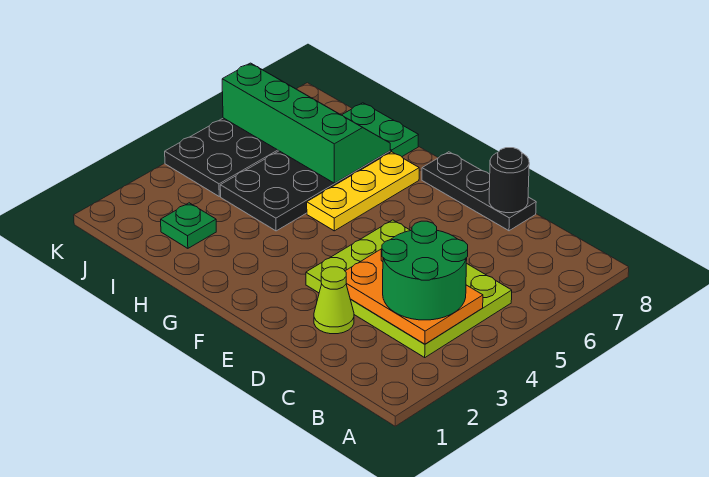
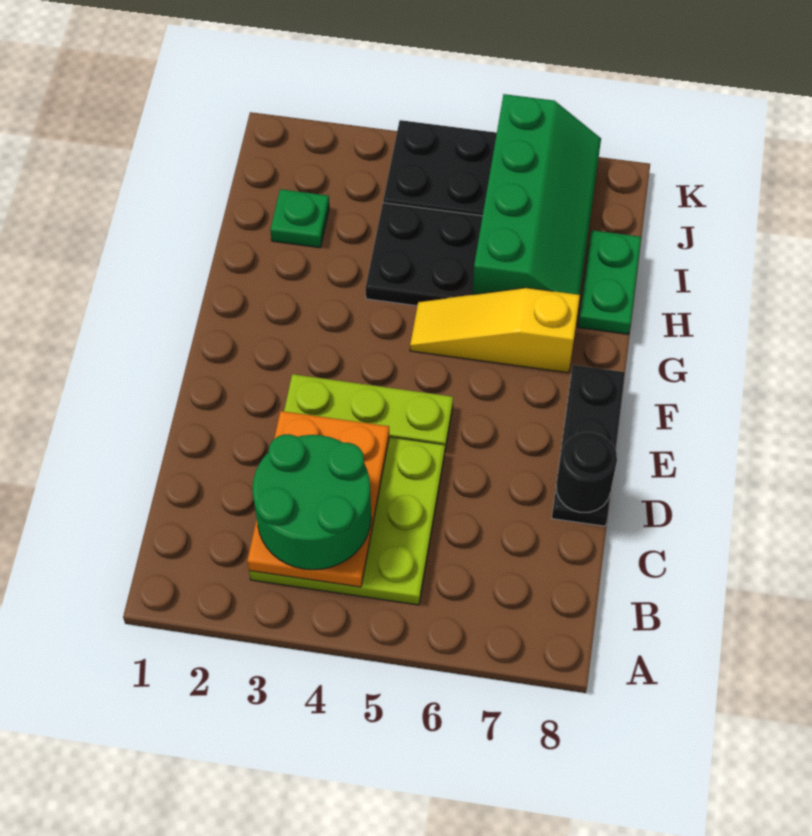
lime cone D2 level 1 -> none
yellow plate G5:G7 level 1 -> yellow slope G5:G7 level 1 top 7

